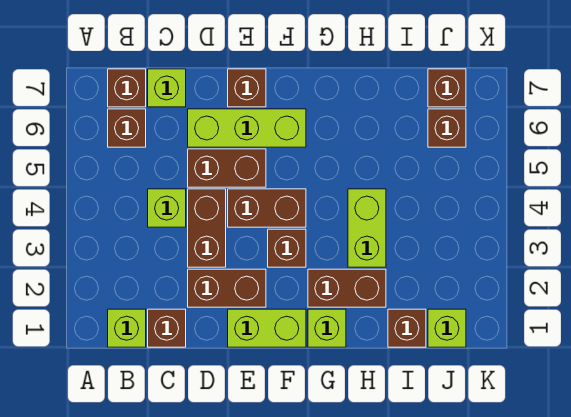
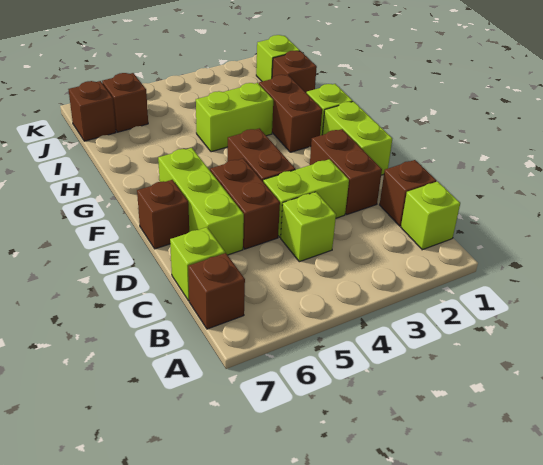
brown brick B6 level 1 -> none
brown brick D3:D4 level 1 -> lime brick D3:D4 level 1
brown brick F3 level 1 -> none

